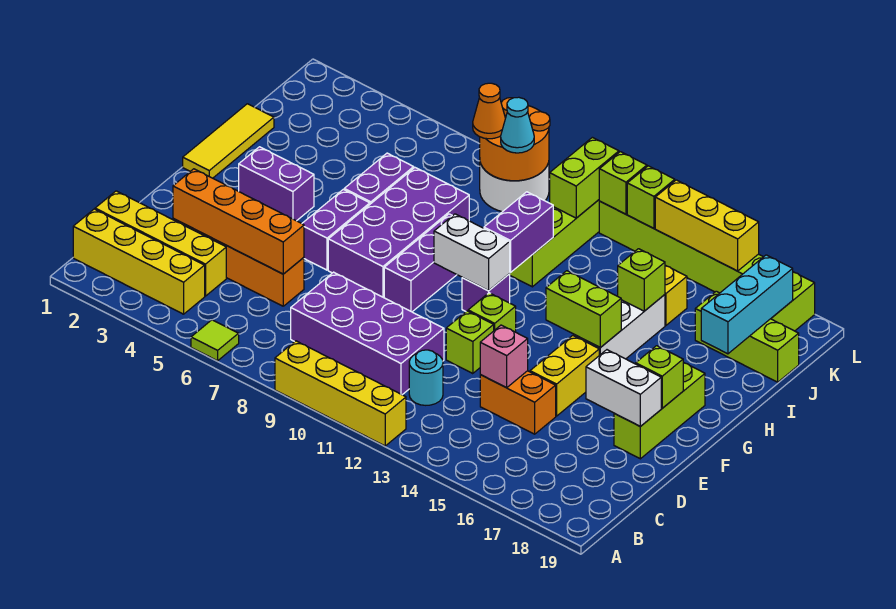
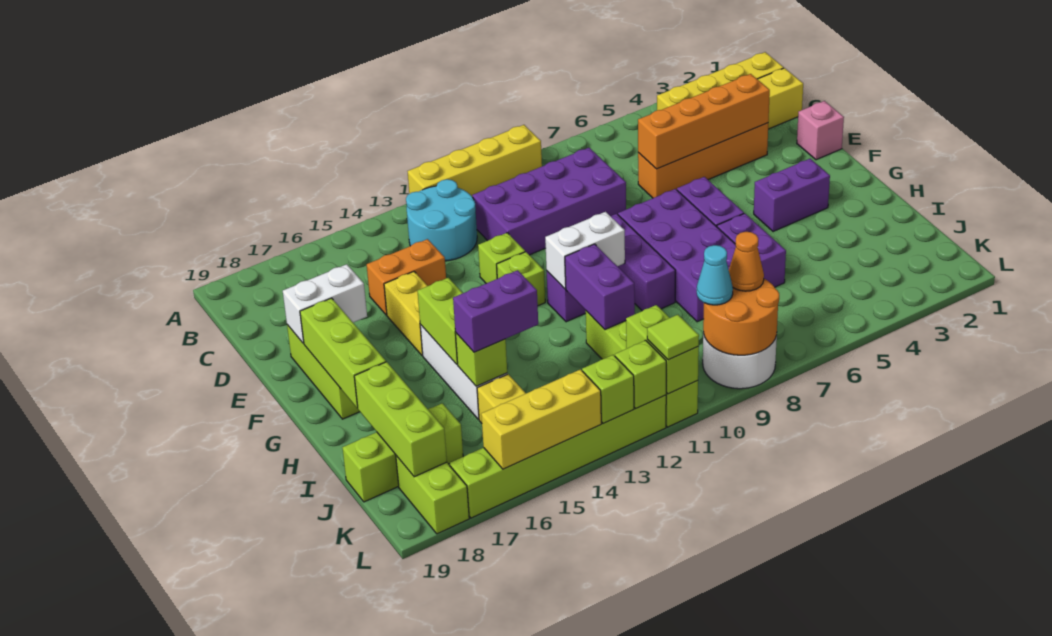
lime tile A6 level 1 -> lime tile L11 level 3
cyan round brick C12 level 1 -> cyan round brick B12:C13 level 1
pink brick D14 level 2 -> pink brick E1 level 1
lime brick F18 level 2 -> lime brick F18:H18 level 2
yellow tile G1:I1 level 1 -> none
lime brick G14:G15 level 2 -> lime brick G15:H15 level 2
none -> purple brick I14:I15 level 3
cyan brick I18:K18 level 2 -> lime brick I18:K18 level 2

